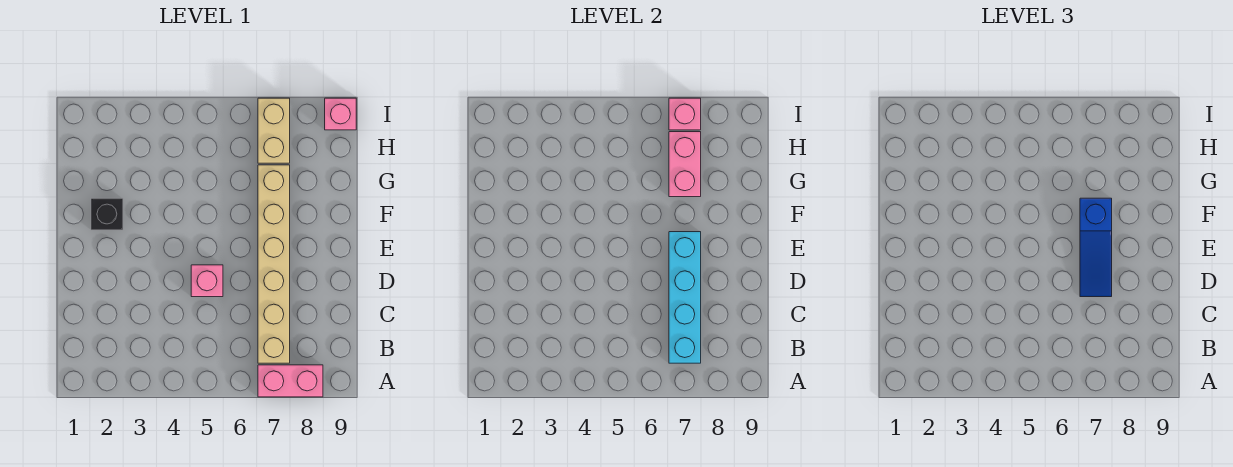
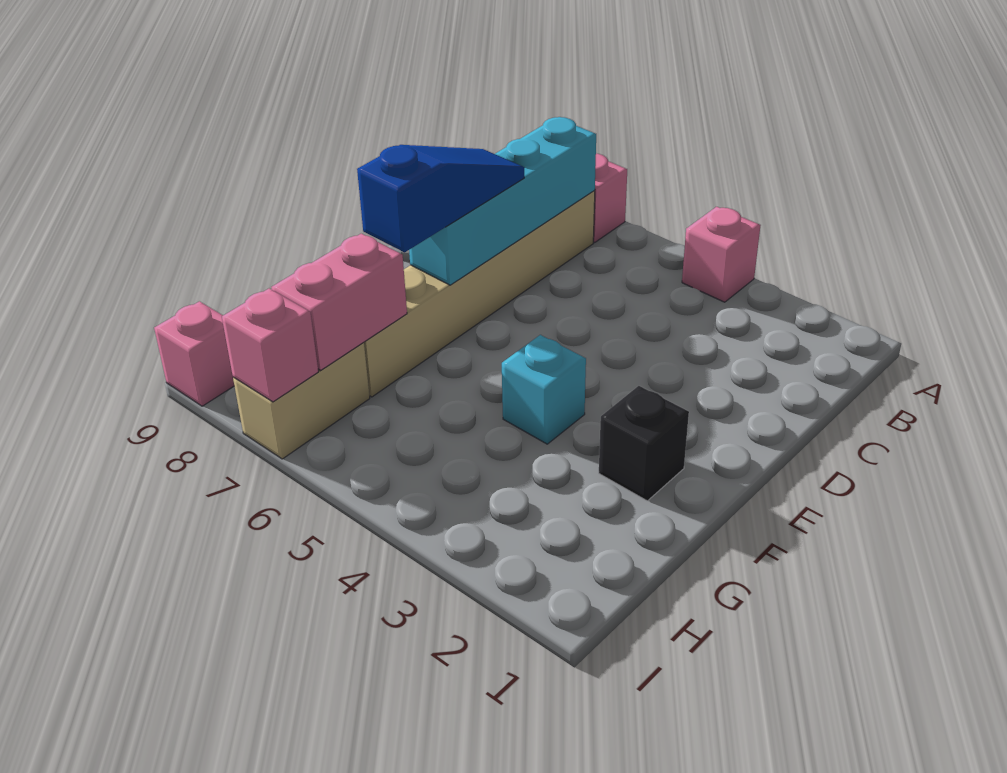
pink brick D5 level 1 -> pink brick A4 level 1
none -> cyan brick F4 level 1

